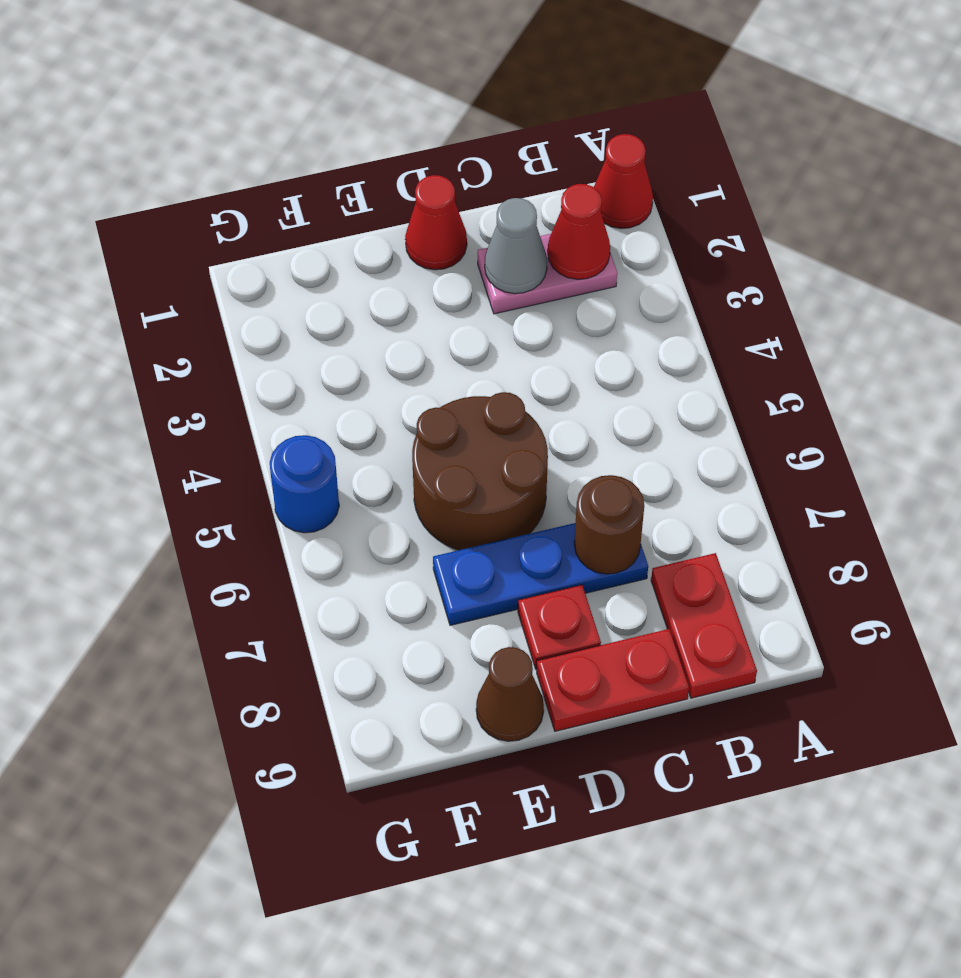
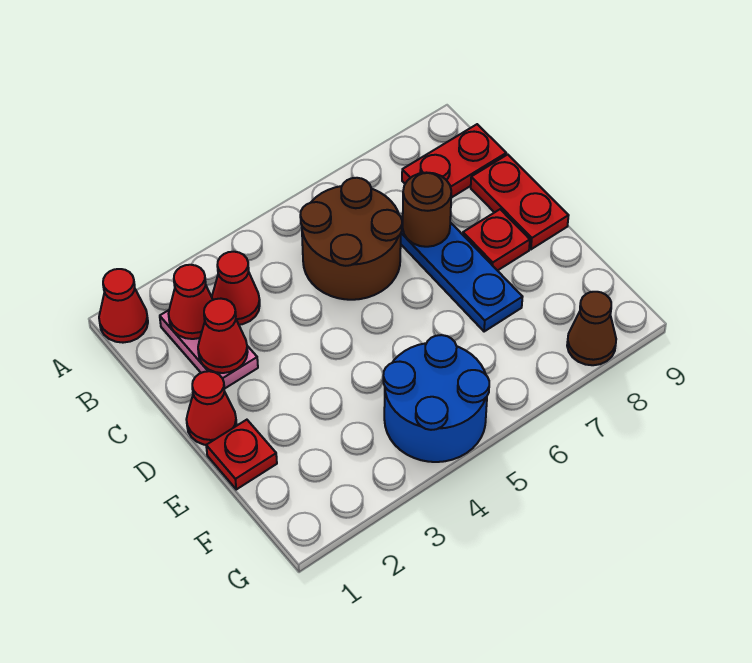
none -> red cone B3 level 1
grey cone C2 level 2 -> red cone C2 level 2
brown round brick D5:E6 level 1 -> brown round brick B5:C6 level 1
none -> red plate E1 level 1
brown cone E9 level 1 -> brown cone G8 level 1
blue round brick G5 level 1 -> blue round brick F4:G5 level 1

